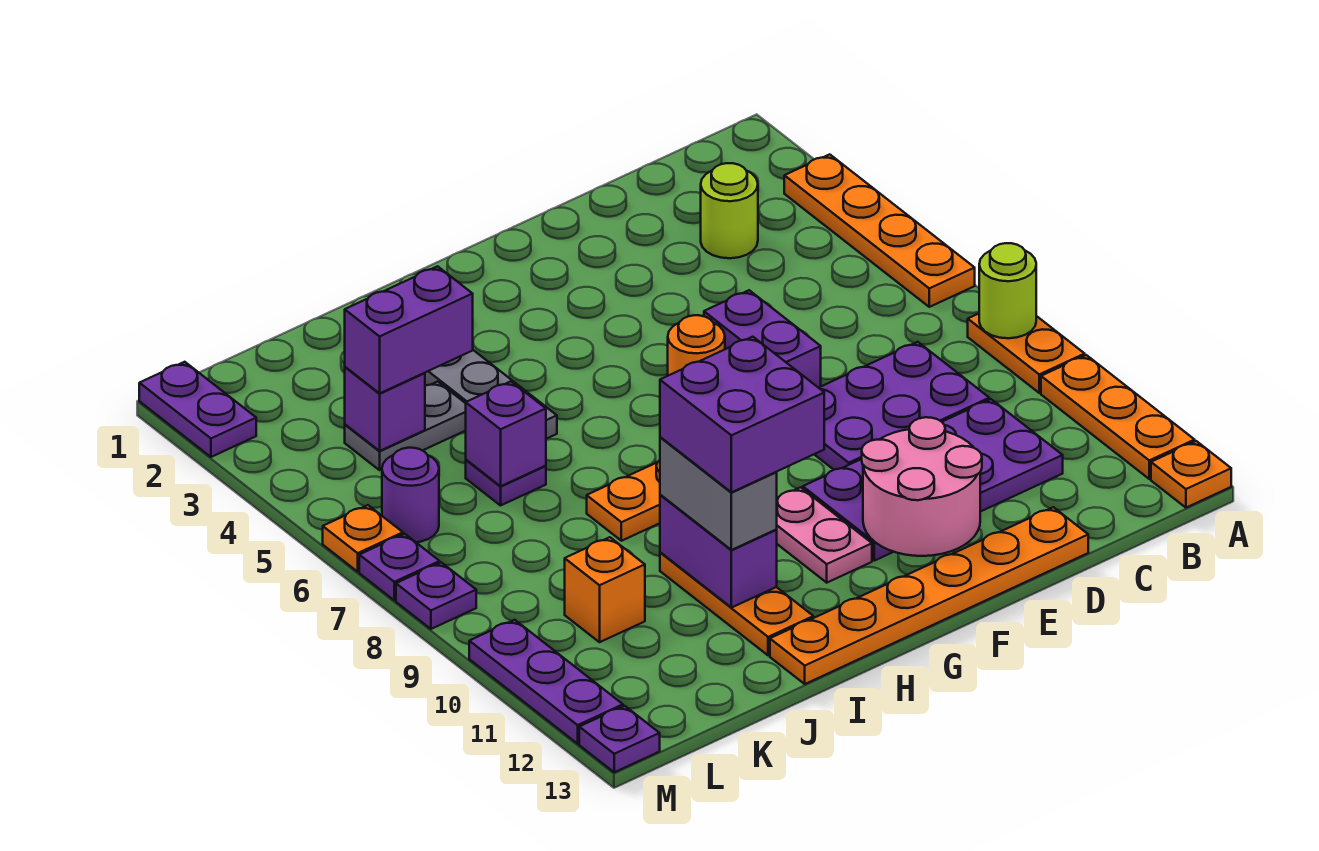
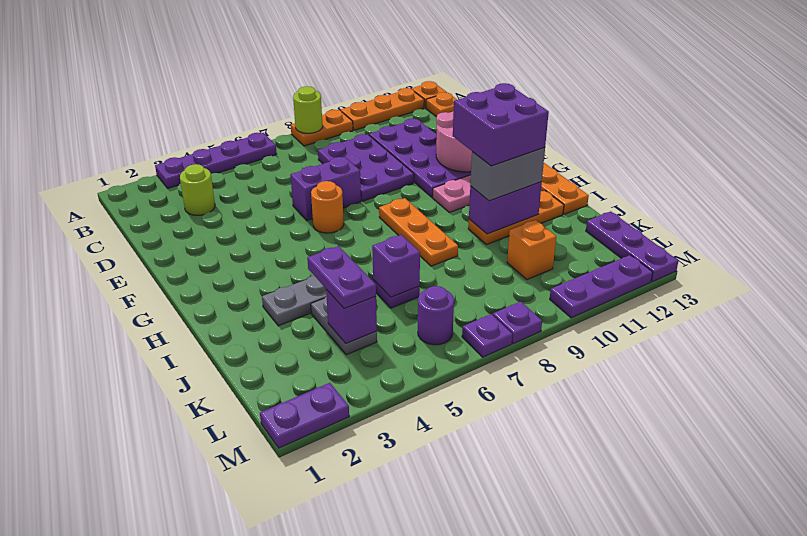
orange plate A3:A6 level 1 -> purple plate A3:A6 level 1
purple brick J4:K4 level 3 -> purple plate J4:K4 level 3
orange plate M6 level 1 -> orange plate B13 level 1
purple plate M13 level 1 -> purple plate K13:M13 level 1

